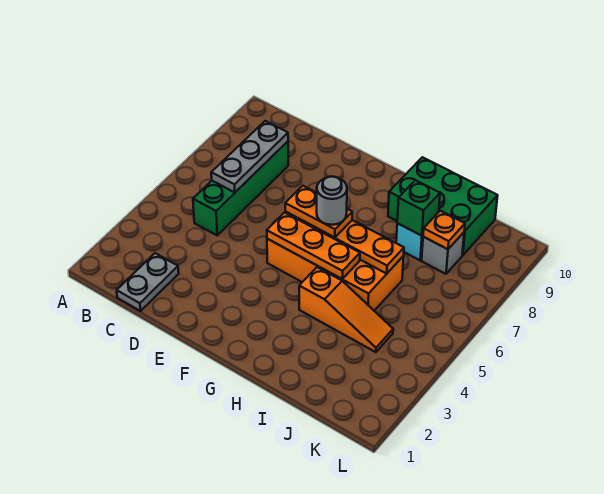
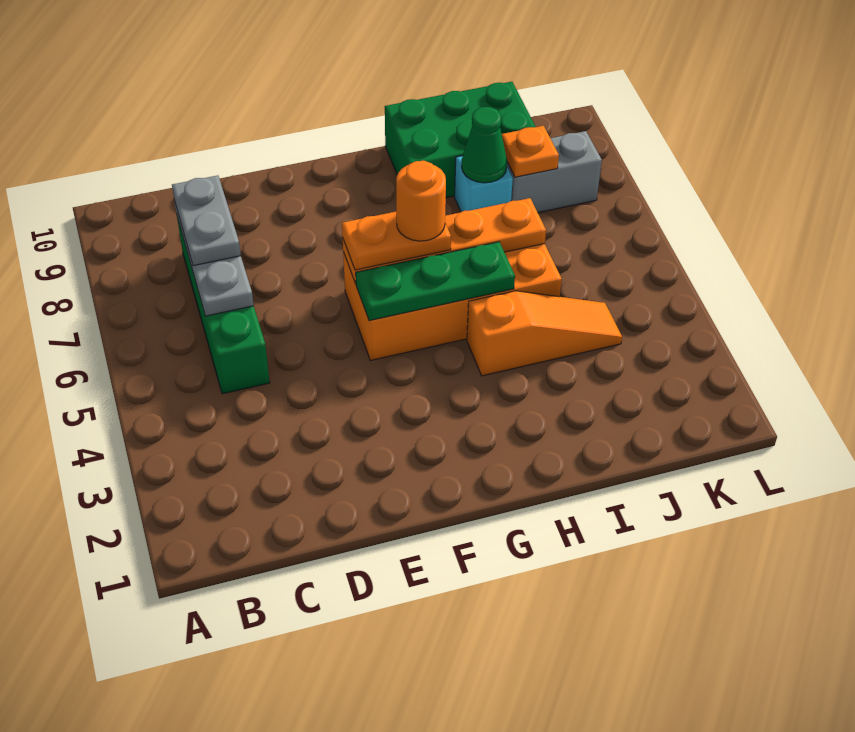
grey plate C1:C2 level 1 -> grey plate C7:C8 level 3
orange plate F5:H5 level 2 -> green plate F5:H5 level 2
grey round brick G6 level 4 -> orange round brick G6 level 4
green brick I8 level 2 -> green cone I8 level 2
grey brick J8 level 1 -> grey brick J8:K8 level 1

